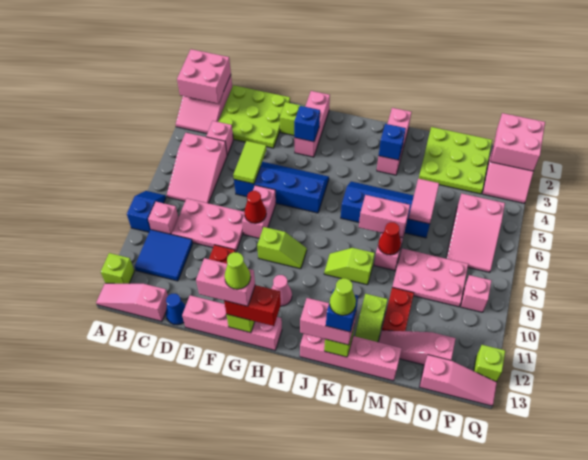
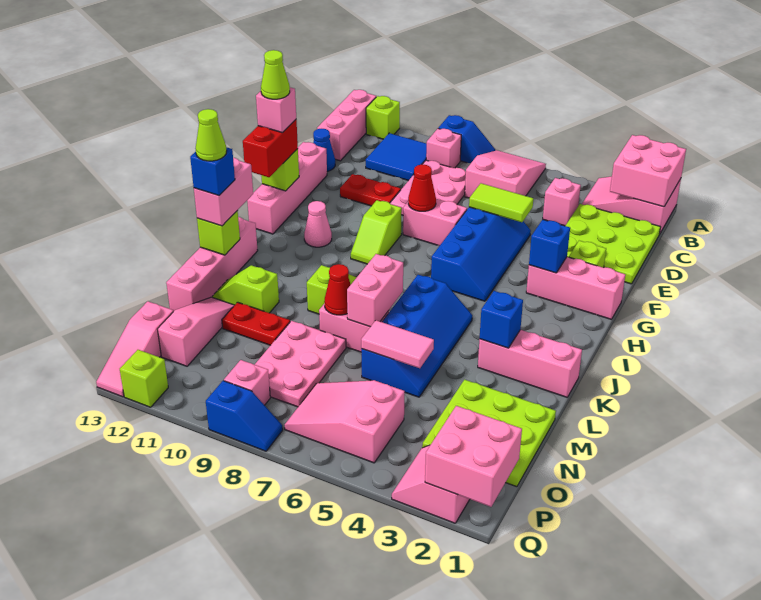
pink slope A13:C13 level 1 top C -> pink brick A13:C13 level 1
pink slope B5:C7 level 1 top 5 -> pink slope A6:C7 level 1 top C
pink brick F13:G13 level 4 -> pink brick G13 level 4
none -> blue slope Q8:Q9 level 1 top 9

